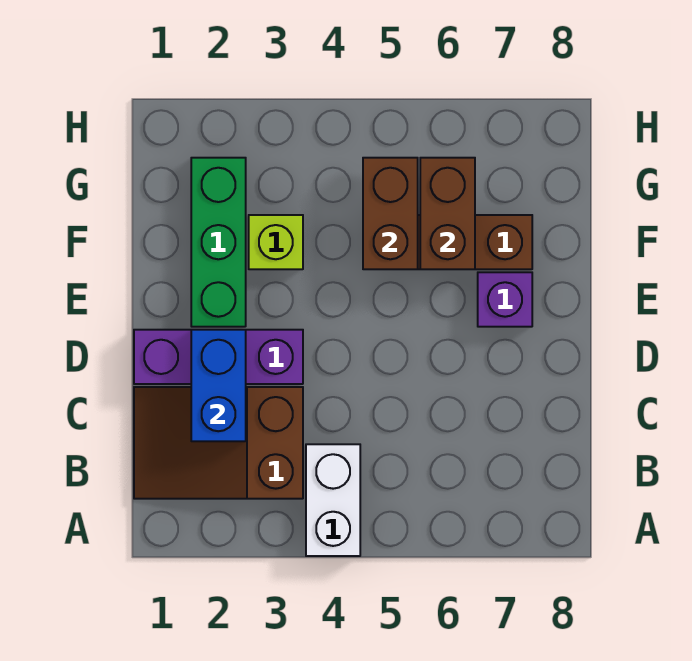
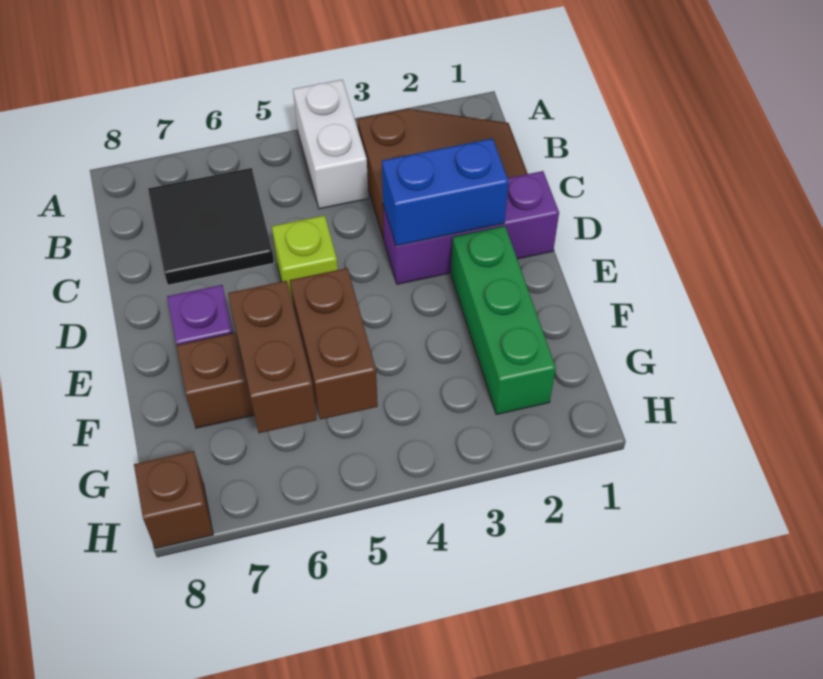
none -> black tile B6:C7 level 1
blue brick C2:D2 level 2 -> blue brick D2:D3 level 2
lime brick F3 level 1 -> lime brick D5 level 1
none -> brown brick H8 level 1

